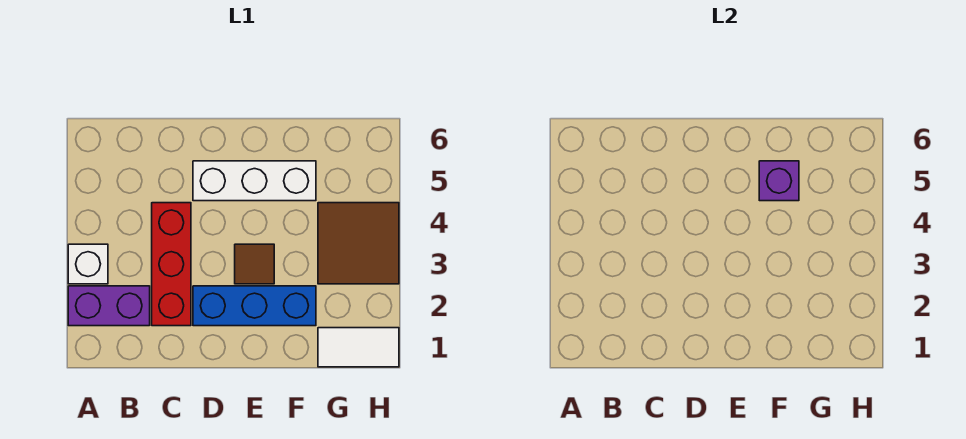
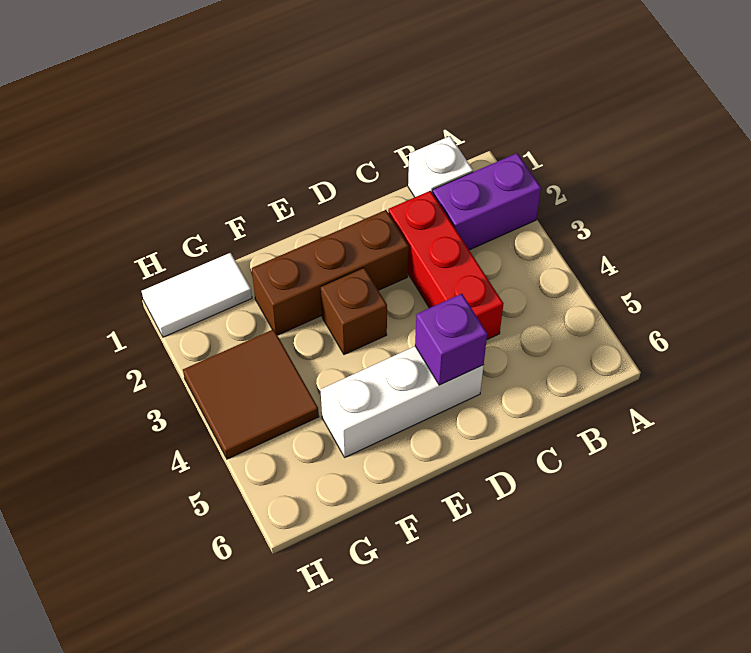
white brick A3 level 1 -> white brick B1 level 1
blue brick D2:F2 level 1 -> brown brick D2:F2 level 1
brown tile E3 level 1 -> brown brick E3 level 1
purple brick F5 level 2 -> purple brick D5 level 2

